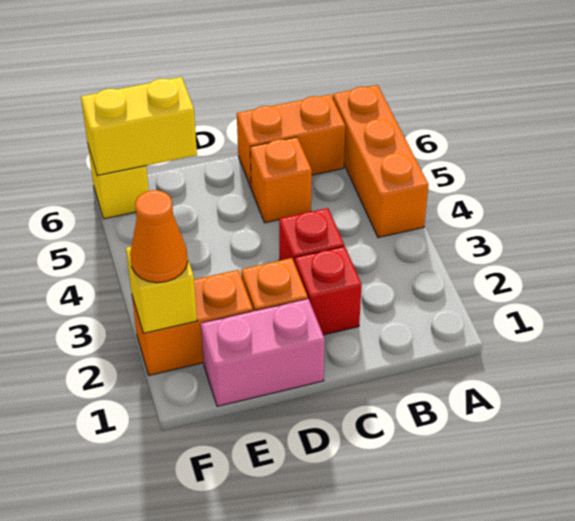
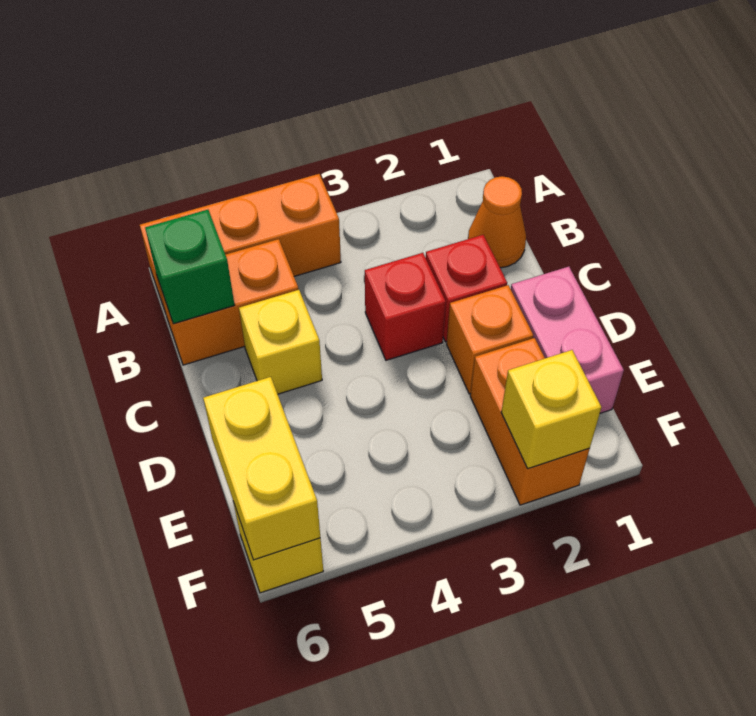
orange brick B6:C6 level 1 -> orange brick B5:B6 level 1
none -> green brick B6 level 2
orange brick C5 level 1 -> yellow brick C5 level 1
orange cone F2 level 3 -> orange cone B1 level 1

